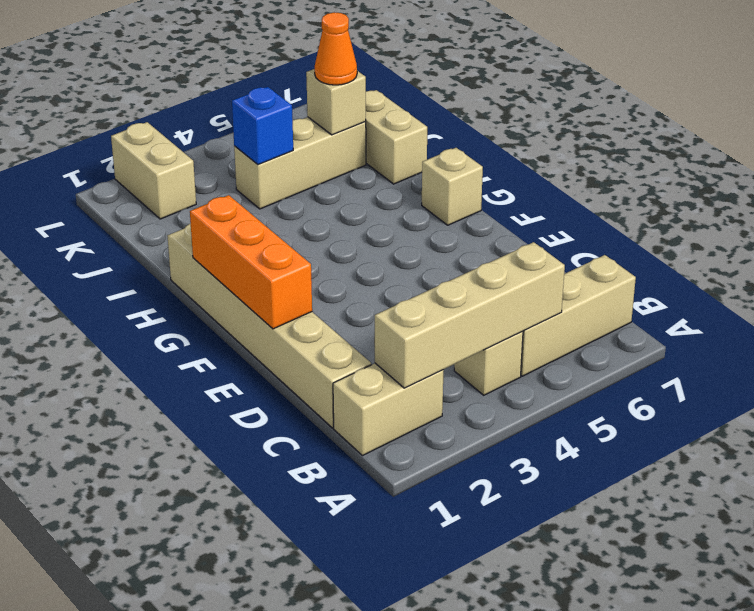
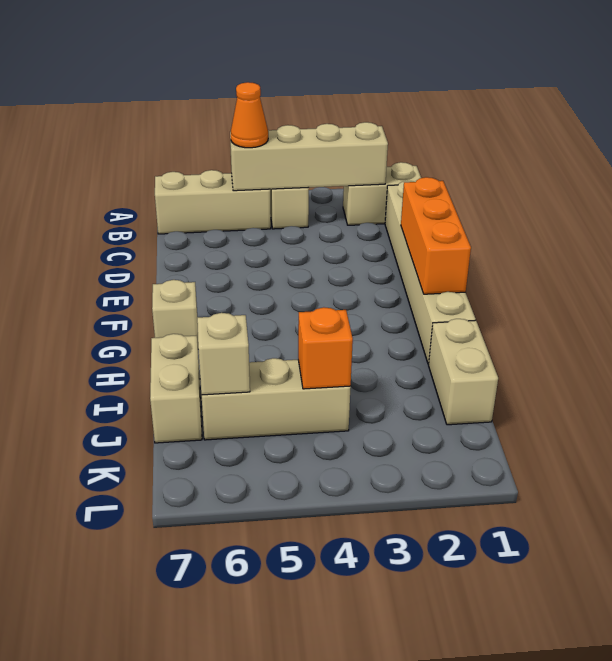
blue brick J4 level 2 -> orange brick J4 level 2
orange cone J6 level 3 -> orange cone B5 level 3
tan brick K2:L2 level 1 -> tan brick I1:J1 level 1

